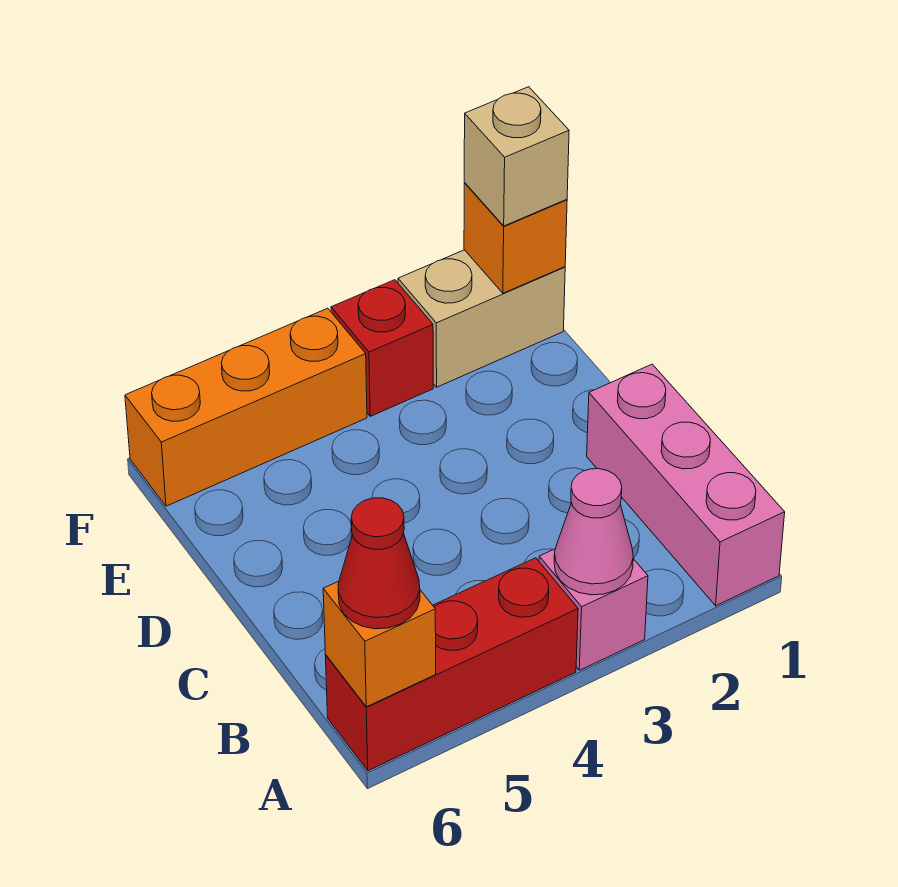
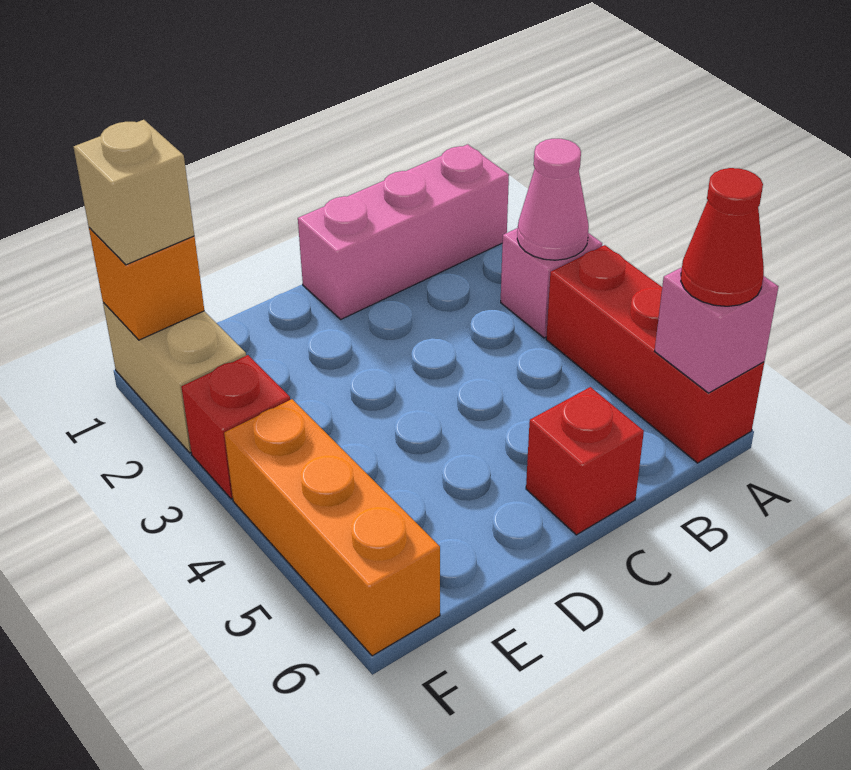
orange brick A6 level 2 -> pink brick A6 level 2
none -> red brick C6 level 1

